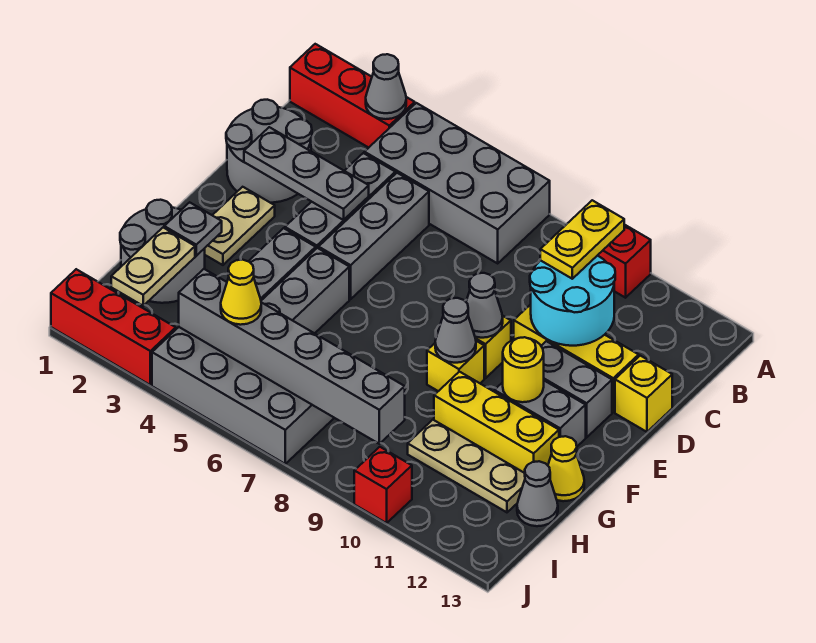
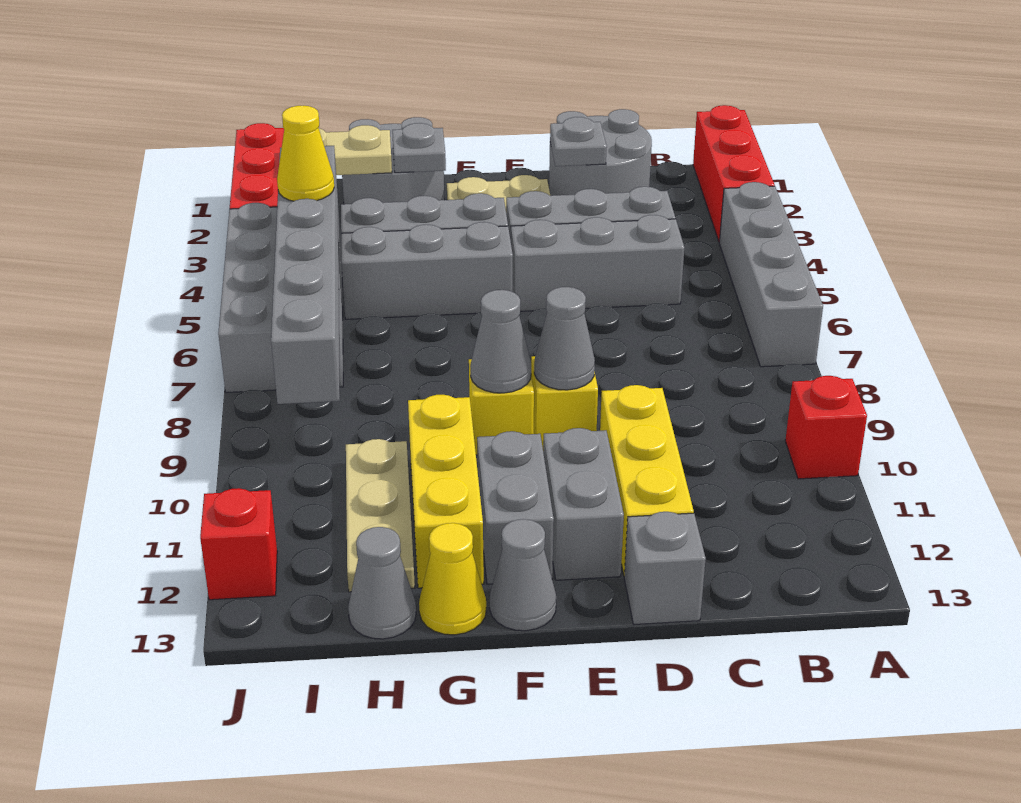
grey cone A3 level 2 -> grey cone F13 level 1
grey brick A4:B7 level 1 -> grey brick A4:A7 level 1
yellow plate B10:C10 level 3 -> none
cyan round brick C10:D11 level 2 -> none
grey plate D2:D4 level 2 -> grey plate D2 level 2
yellow brick D13 level 1 -> grey brick D13 level 1
yellow round brick F11 level 2 -> none
red brick J10 level 1 -> red brick J12 level 1

